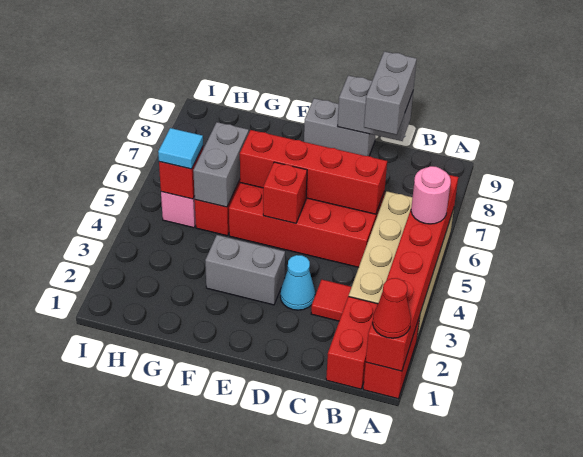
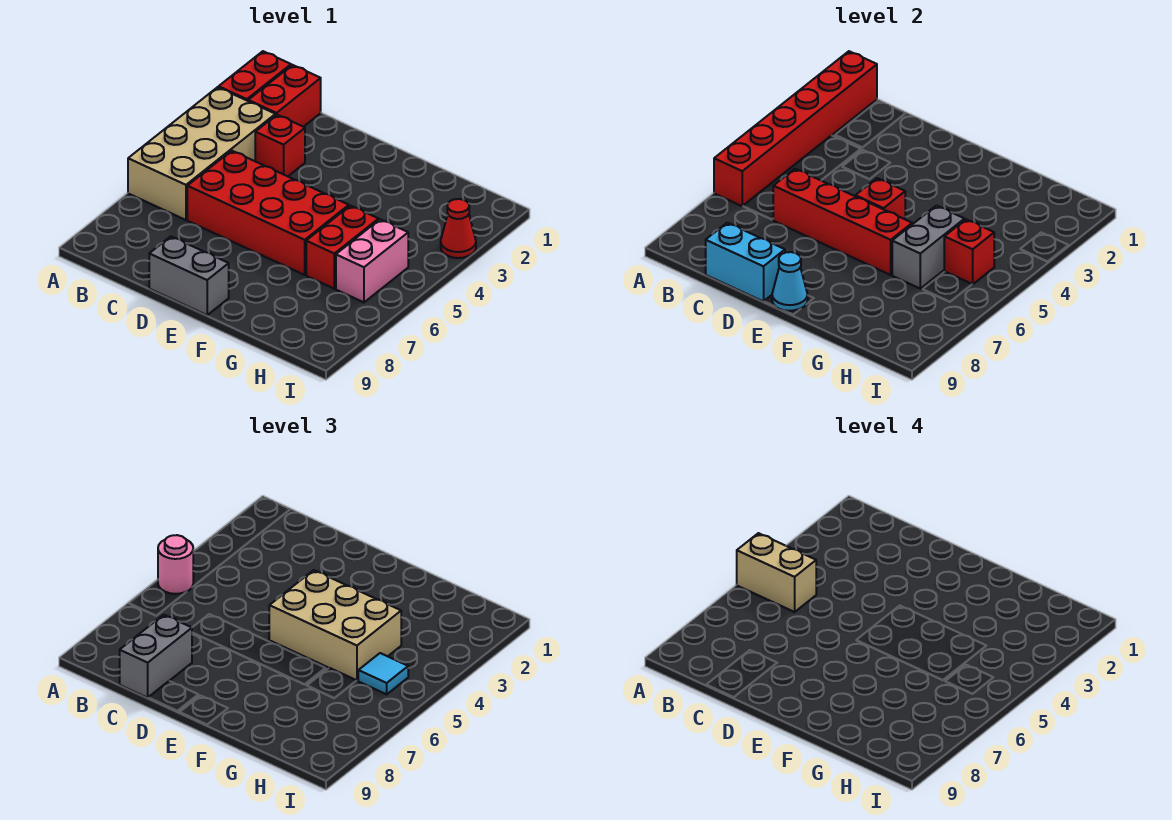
red cone A1 level 3 -> red cone I3 level 1
none -> tan brick A5:B5 level 4
red tile C3 level 1 -> red brick C3 level 1
grey brick C9:D9 level 2 -> cyan brick C9:D9 level 2
cyan cone D3 level 1 -> cyan cone E9 level 2
grey brick E3:F3 level 1 -> none
none -> tan brick E4:G5 level 3

